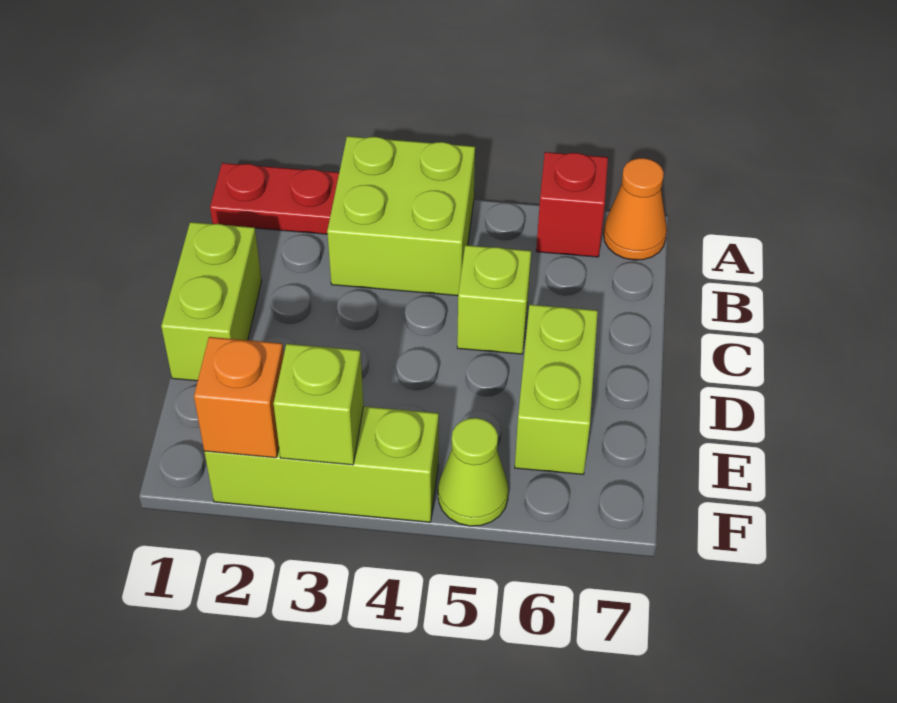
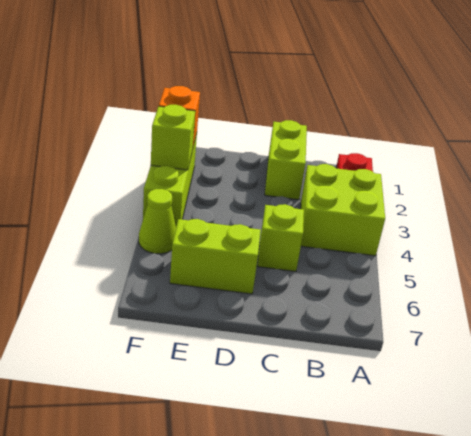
red brick A6 level 1 -> none
orange cone A7 level 1 -> none
lime brick C1:D1 level 1 -> lime brick C1:C2 level 1

